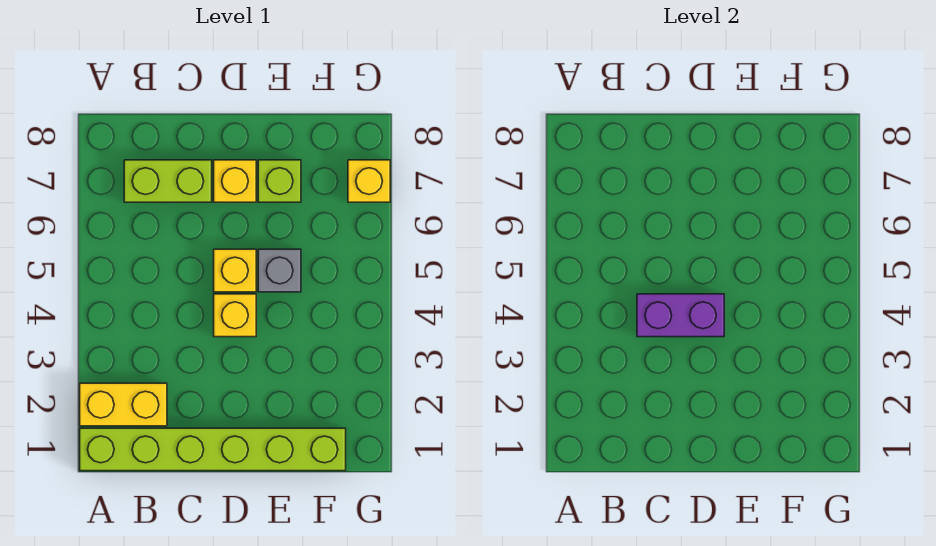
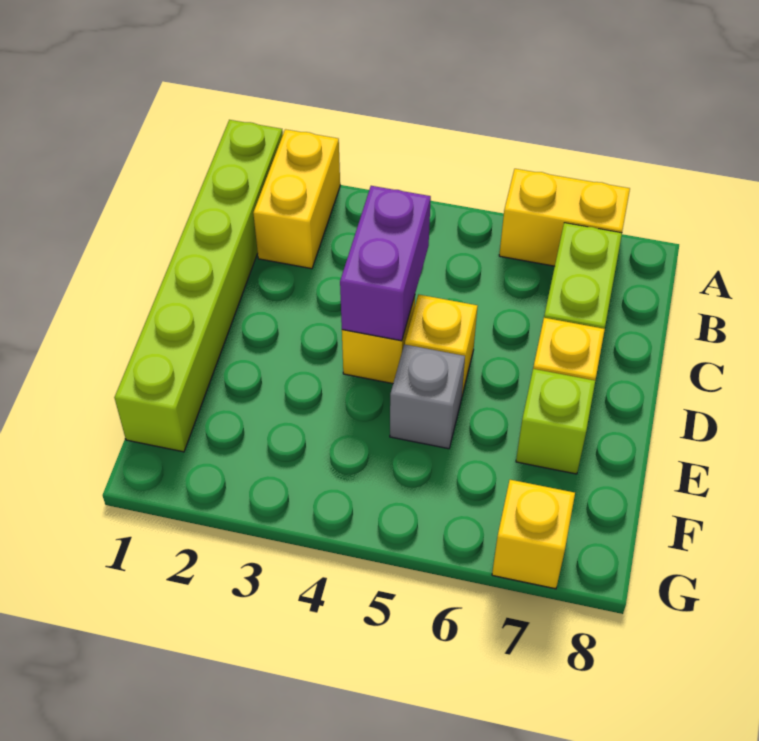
none -> yellow brick A6:A7 level 1

